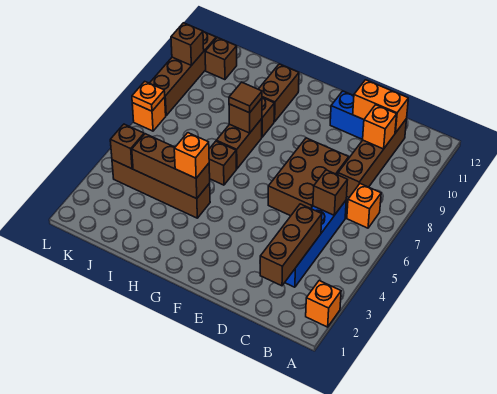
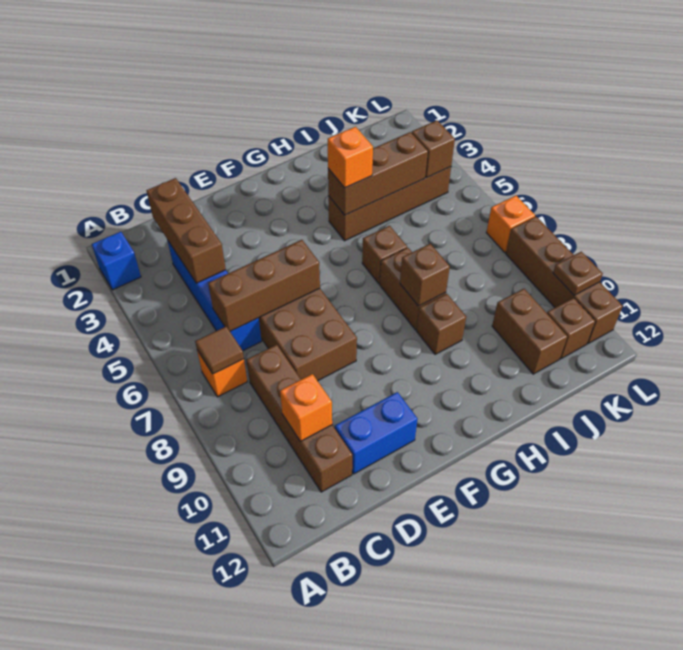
orange brick A2 level 1 -> blue brick A2 level 1
brown brick C6 level 2 -> brown brick C6:E6 level 2
orange brick C11:D11 level 2 -> none
brown tile H8 level 3 -> brown tile B7 level 2
brown brick H10:H11 level 1 -> brown brick J10:J11 level 1
orange plate L7 level 2 -> none
brown brick L10 level 2 -> brown plate L10 level 2

